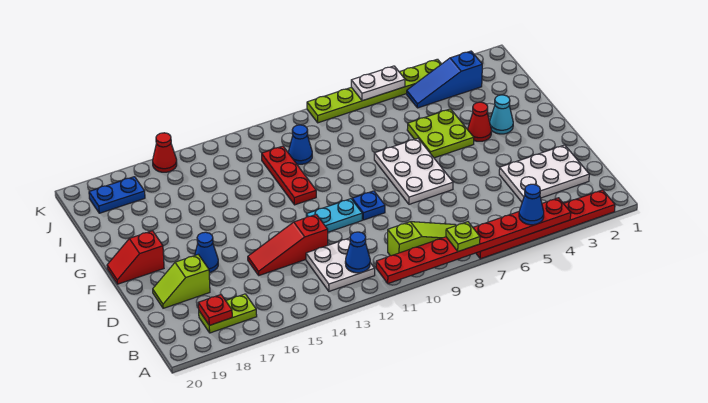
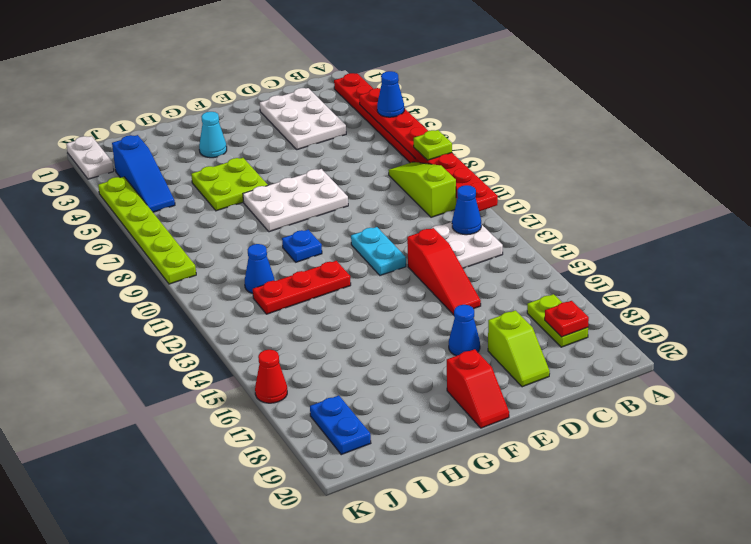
blue plate E10 level 1 -> blue plate G10 level 1
red cone G4 level 1 -> none
white plate K6:K7 level 2 -> white plate K1:K2 level 1

